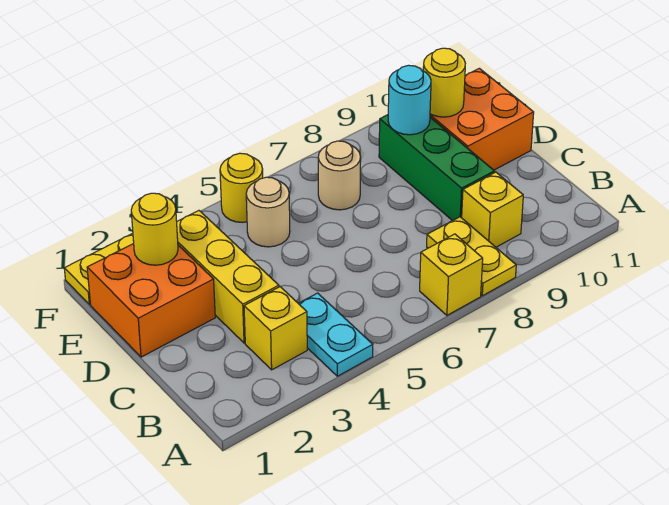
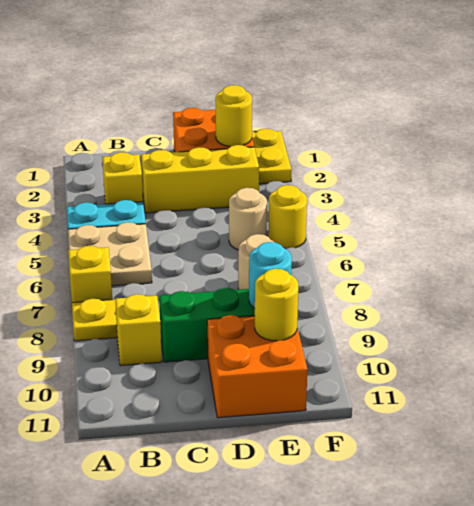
none -> tan plate A5:B6 level 1

